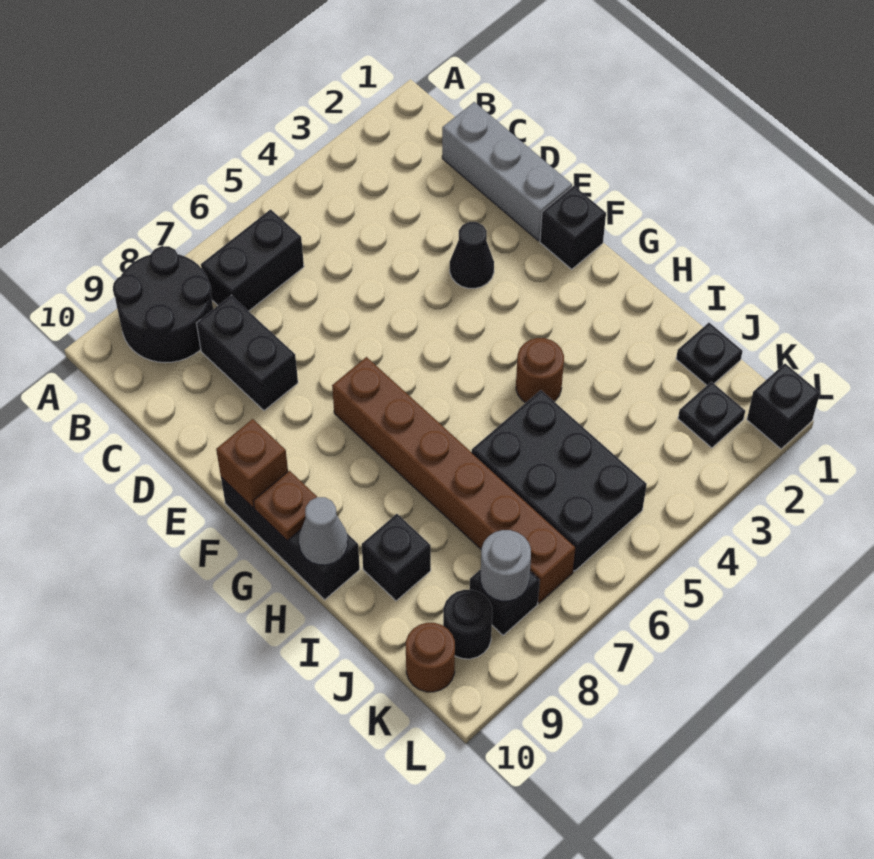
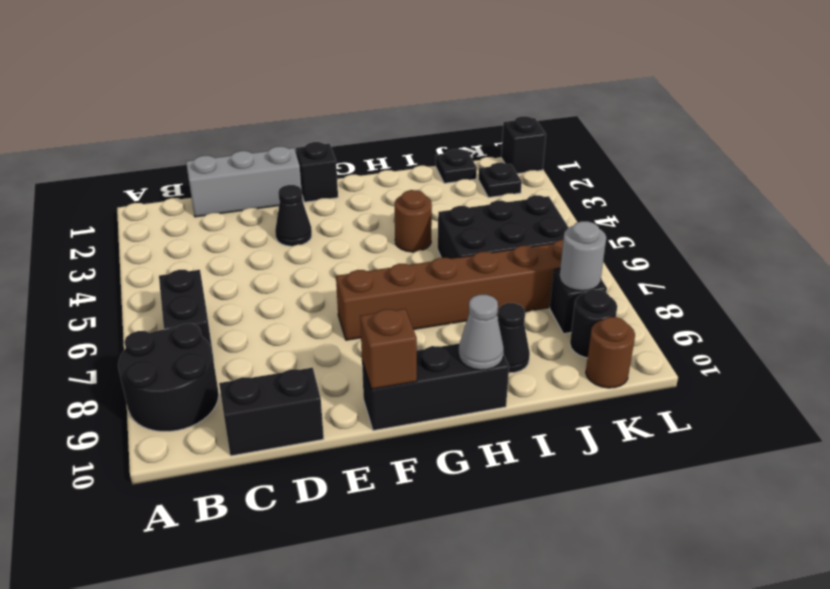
black brick C8:D8 level 1 -> black brick C10:D10 level 1
brown plate G10 level 2 -> none
black brick I9 level 1 -> black cone I9 level 1

